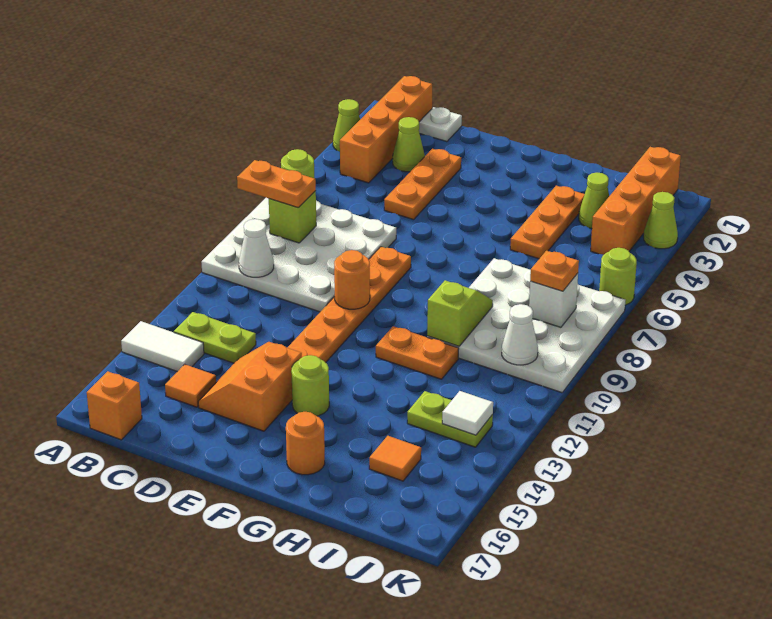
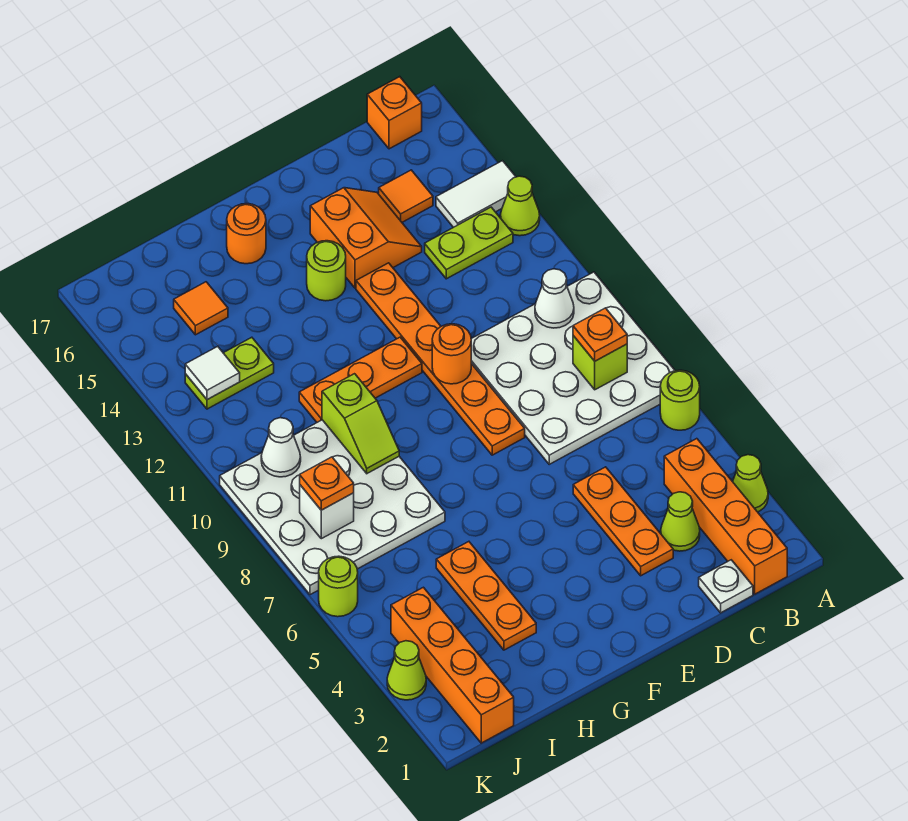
orange plate A8:B8 level 3 -> orange plate B8 level 3
orange plate G11:H11 level 1 -> orange plate F11:H11 level 1
lime cone I3 level 1 -> lime cone A13 level 1

